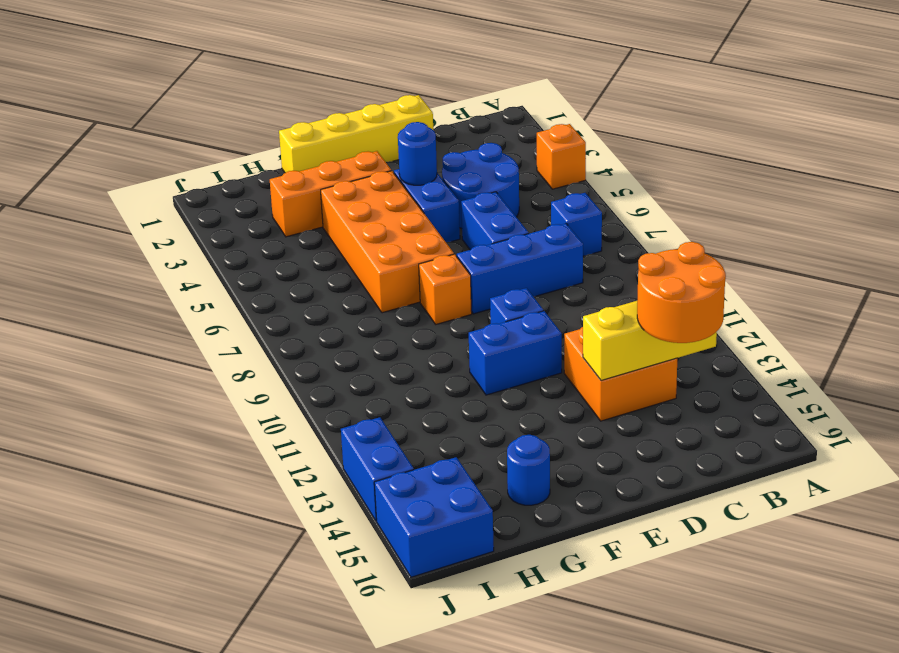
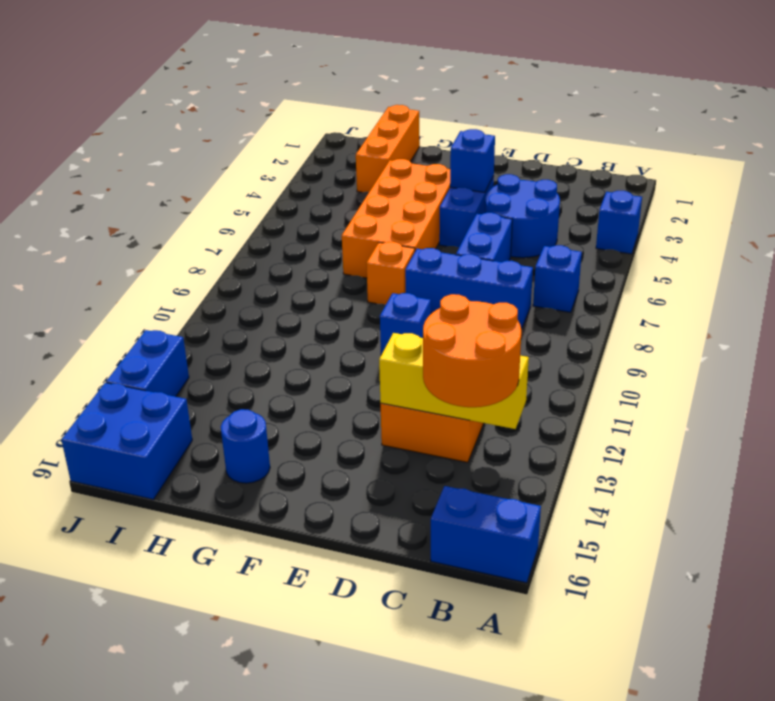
orange brick A4 level 1 -> blue brick A4 level 1
yellow brick D1:G1 level 1 -> none
blue round brick E4 level 2 -> blue brick E4 level 2
blue brick E11:F11 level 1 -> blue brick A16:B16 level 1
orange brick F3:H3 level 1 -> orange brick H1:H3 level 1

